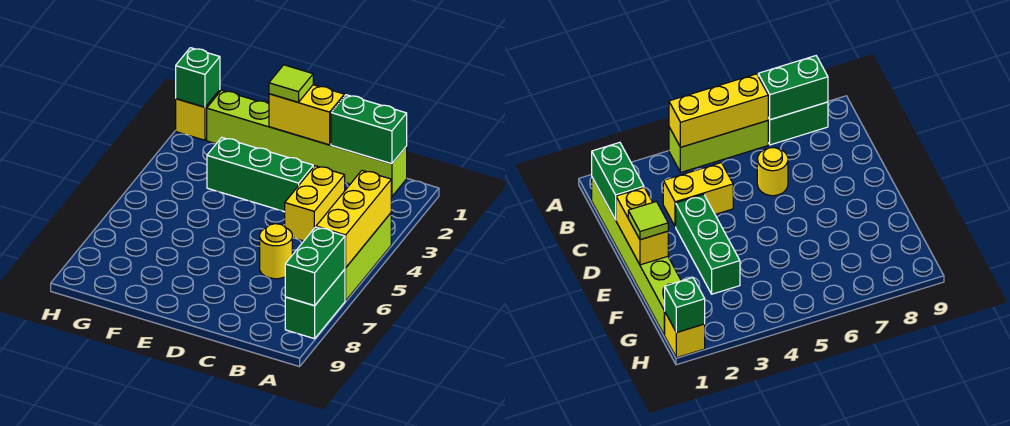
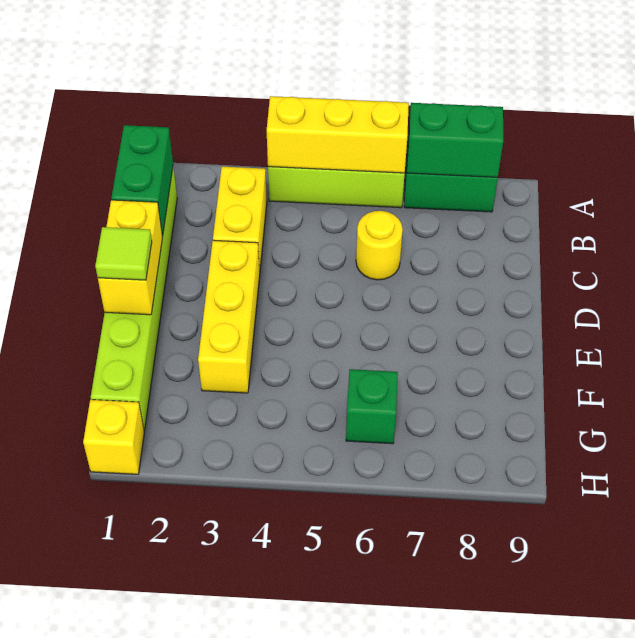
yellow brick C3:C4 level 1 -> yellow brick B3:C3 level 1
green brick D3:F3 level 1 -> yellow brick D3:F3 level 1
green brick H1 level 2 -> green brick G6 level 1

